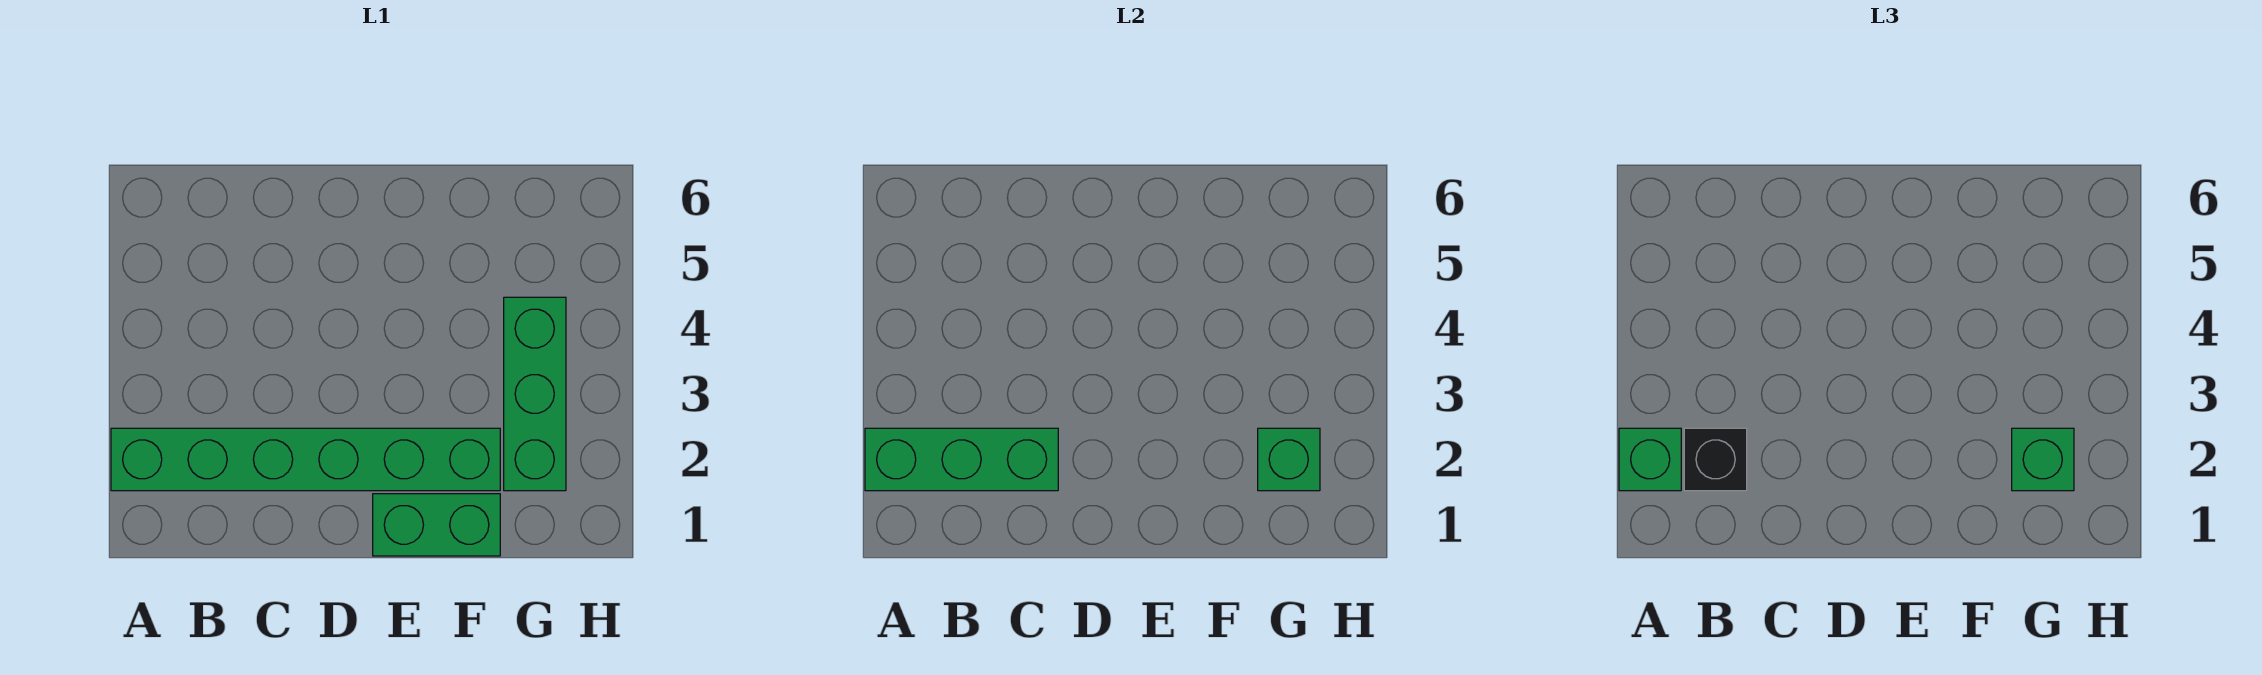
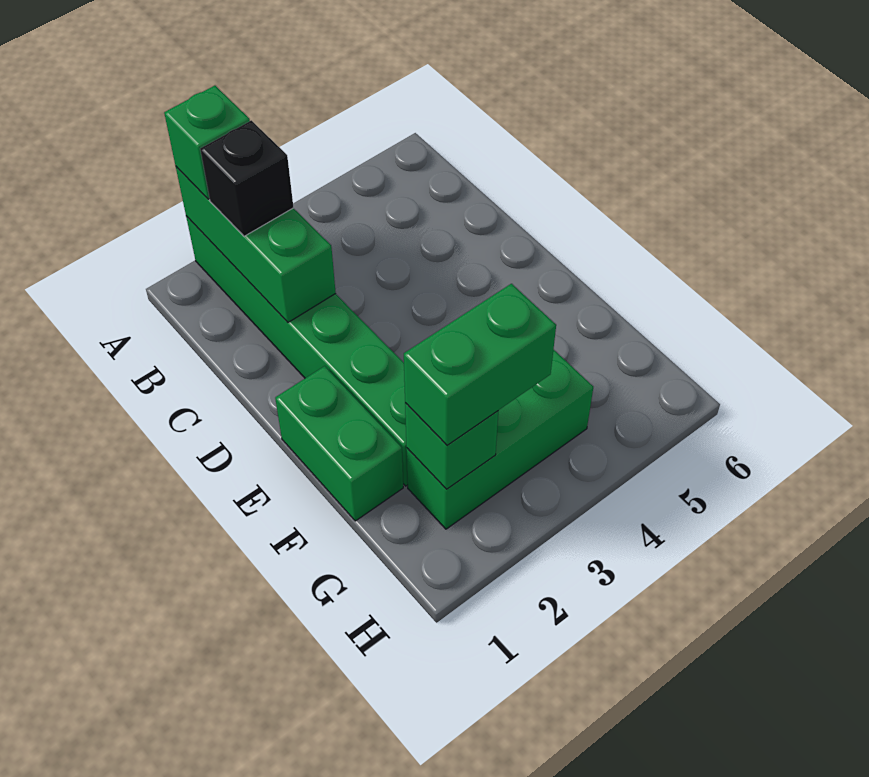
green brick G2 level 3 -> green brick G2:G3 level 3

